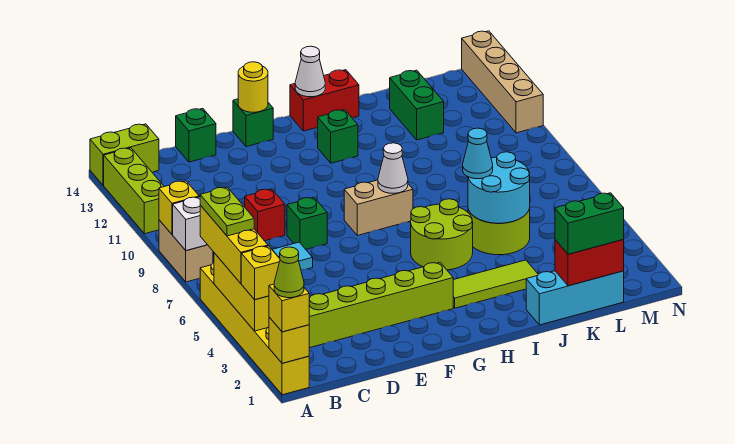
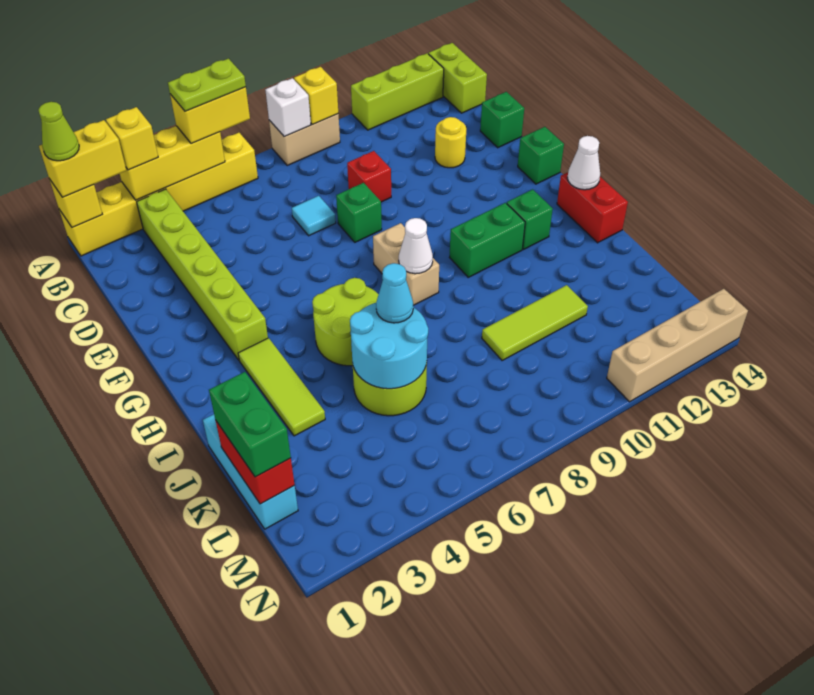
yellow brick A1 level 3 -> yellow brick A1:A2 level 3
yellow brick A4:A6 level 3 -> yellow brick A5:A6 level 3
yellow round brick F14 level 2 -> yellow round brick D12 level 1
none -> lime tile K9:K11 level 1
green brick K12:K13 level 1 -> green brick H10:H11 level 1

